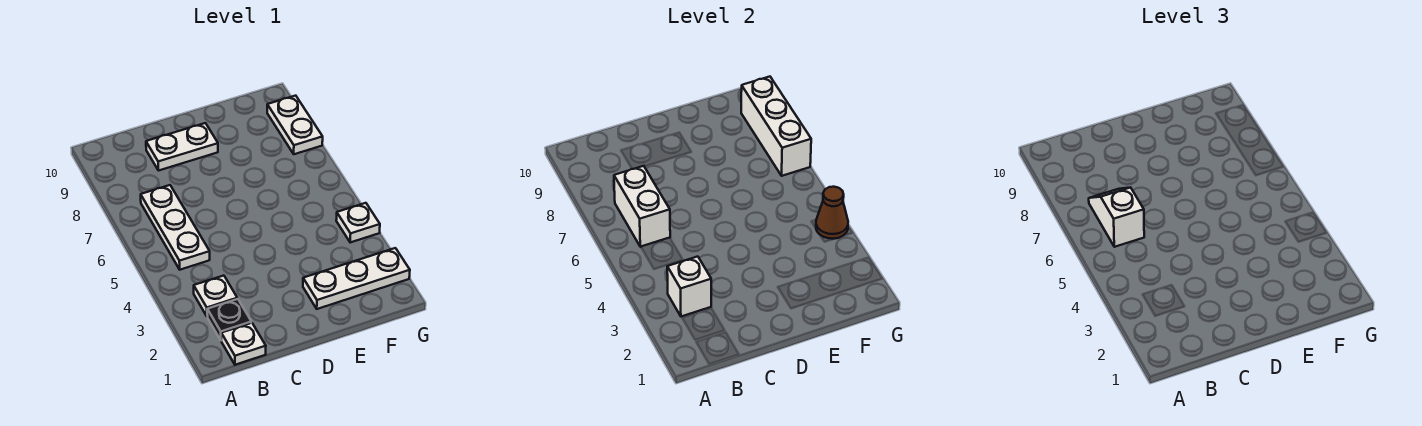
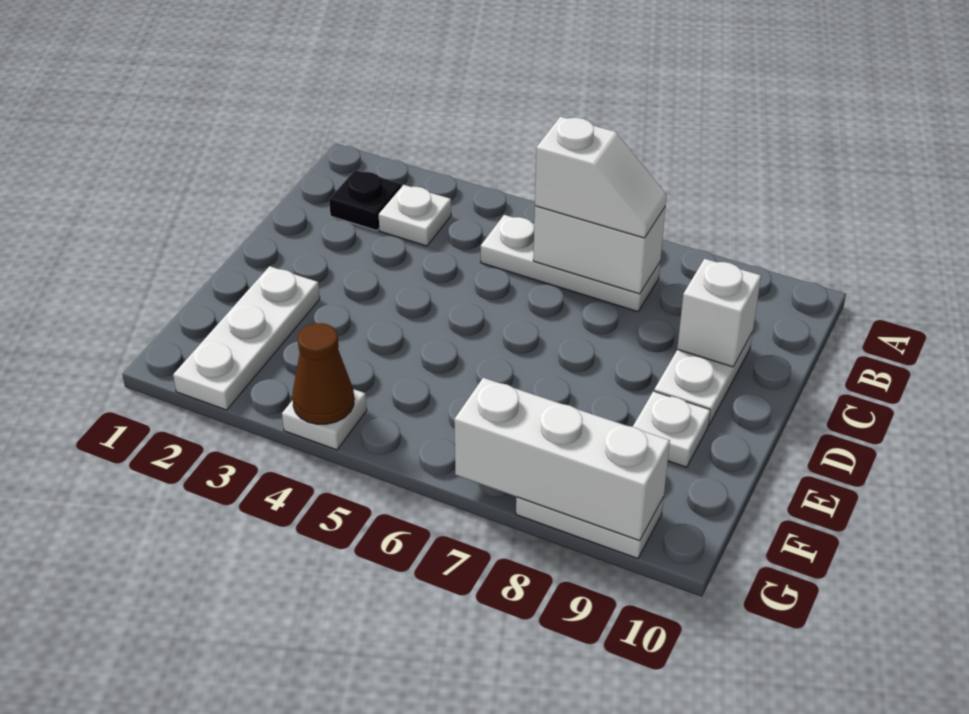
white plate B1 level 1 -> white plate E9 level 1
white brick B3 level 2 -> white brick C9 level 2

